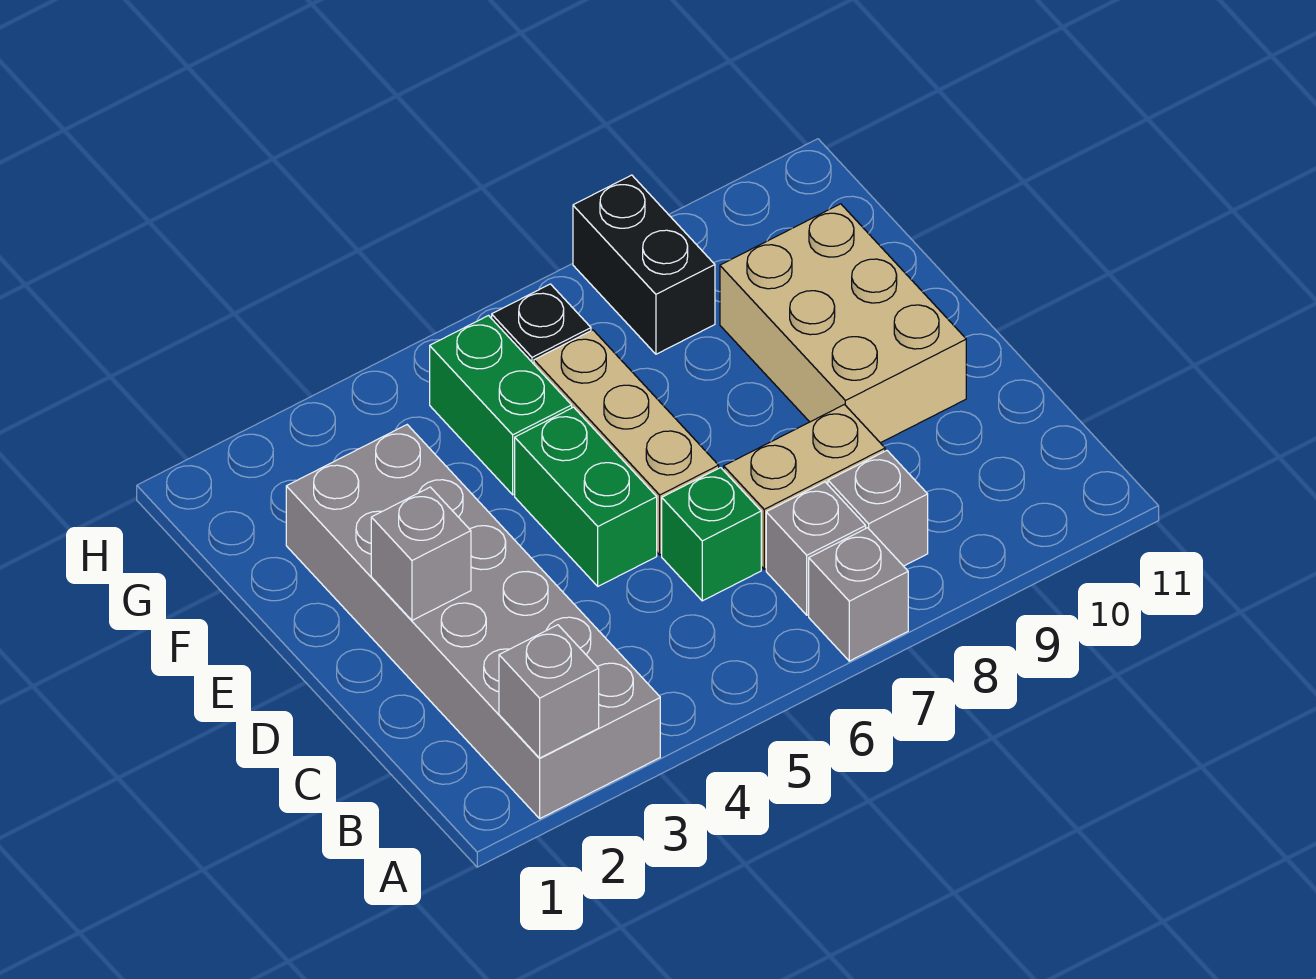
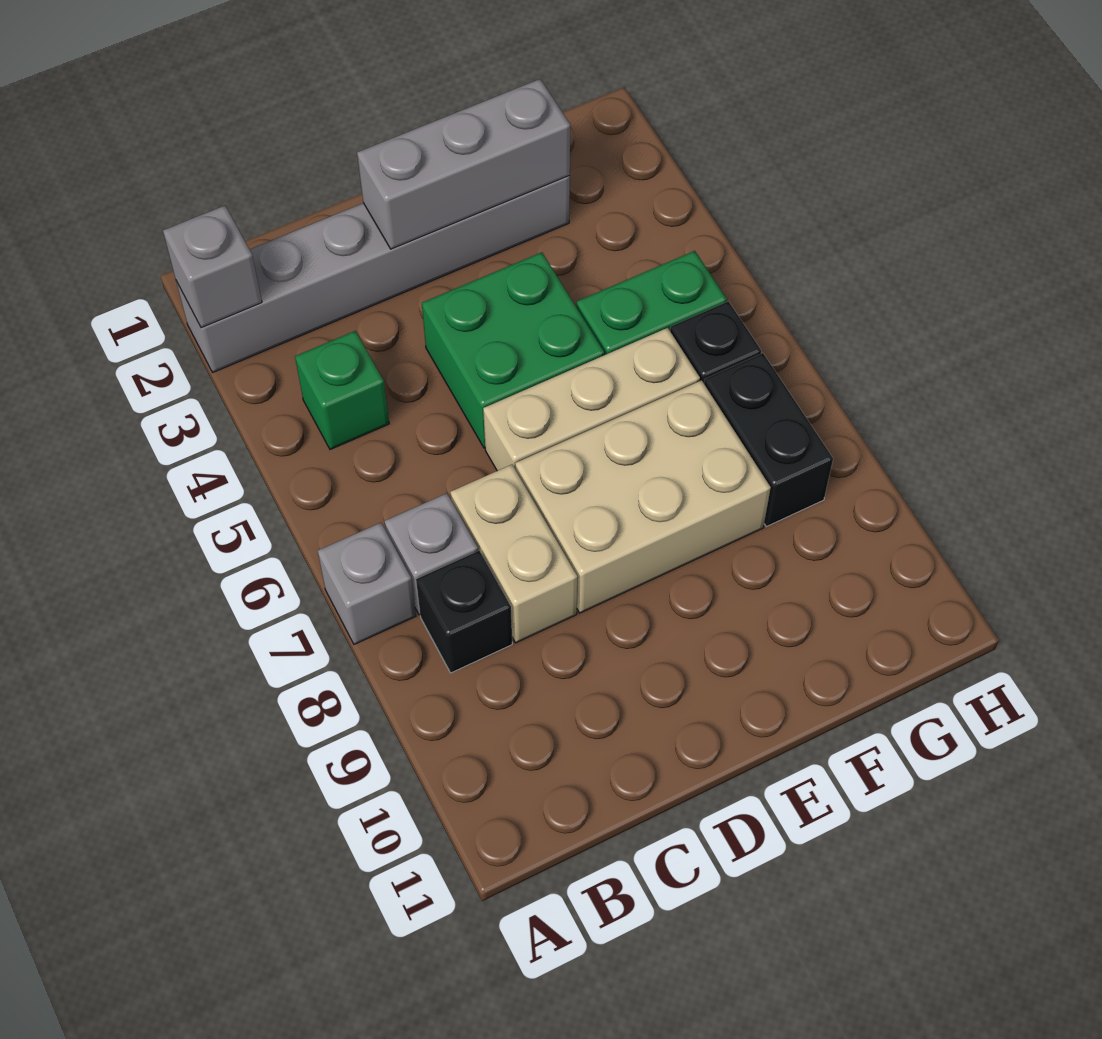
grey brick A2:F3 level 1 -> grey brick A2:F2 level 1
grey brick B8 level 1 -> black brick B8 level 1
green brick C6 level 1 -> green brick B4 level 1
grey brick D2 level 2 -> grey brick D2:F2 level 2
green brick D5:E5 level 1 -> green brick D4:E5 level 1
tan brick D9:F10 level 1 -> tan brick D7:F8 level 1
black brick G8:H8 level 1 -> black brick G7:G8 level 1

